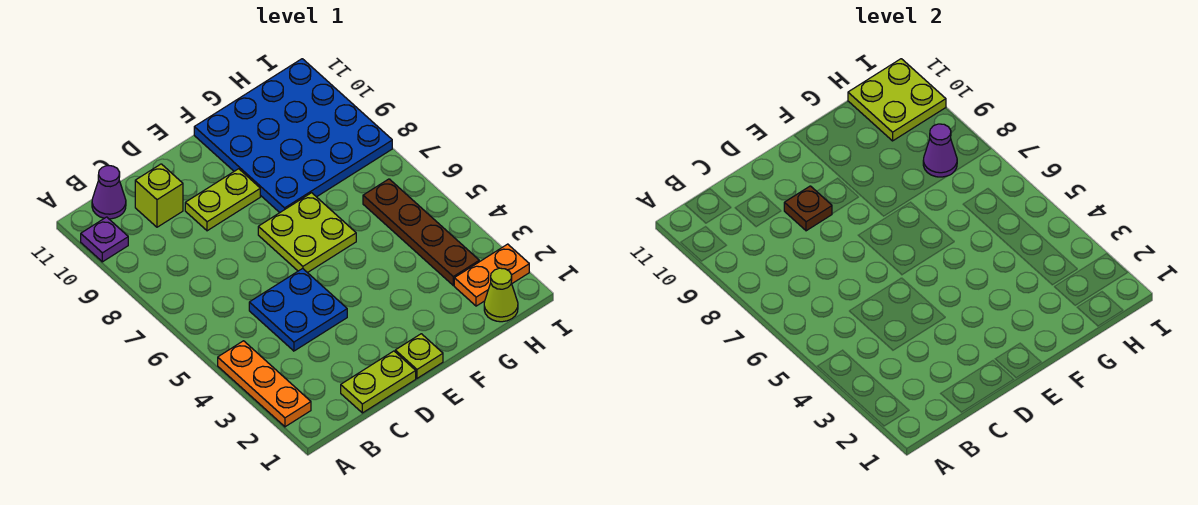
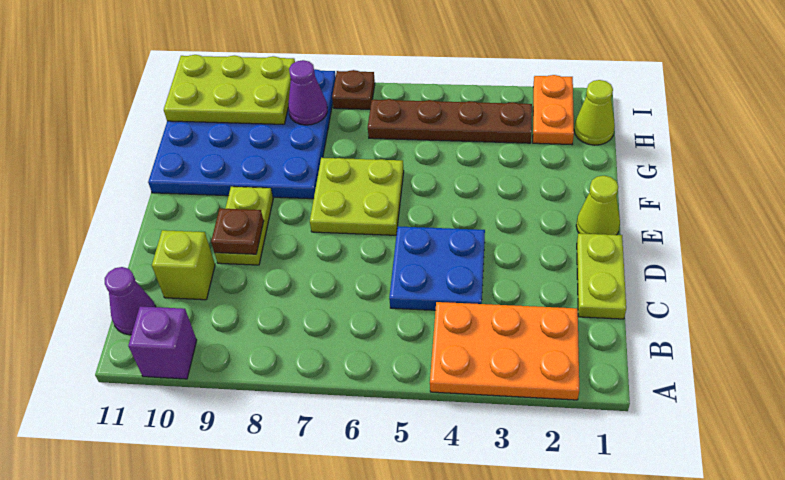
orange plate A2:A4 level 1 -> orange plate A2:B4 level 1
purple plate A10 level 1 -> purple brick A10 level 1
lime plate E1 level 1 -> lime cone E1 level 1
lime plate H10:I11 level 2 -> lime plate H9:I11 level 2
none -> brown plate I7 level 1

